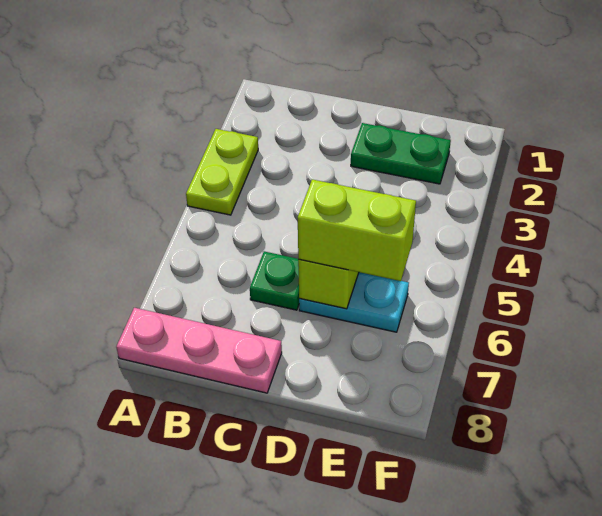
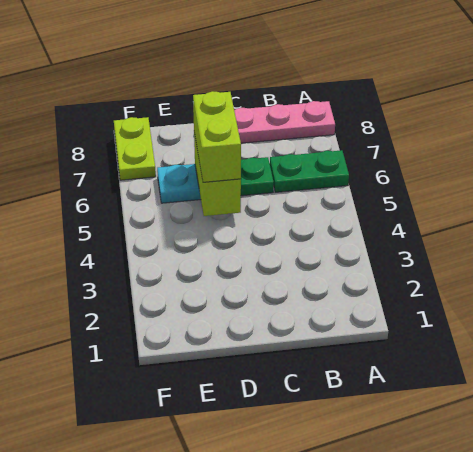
lime plate A3:A4 level 1 -> lime plate F7:F8 level 1
green plate D2:E2 level 1 -> green plate A6:B6 level 1
lime brick D6:E6 level 3 -> lime brick D5:D6 level 3

